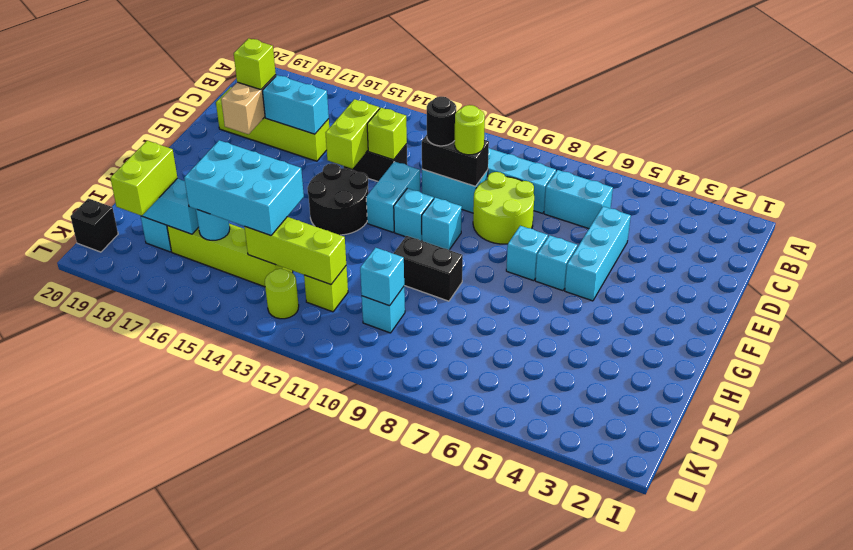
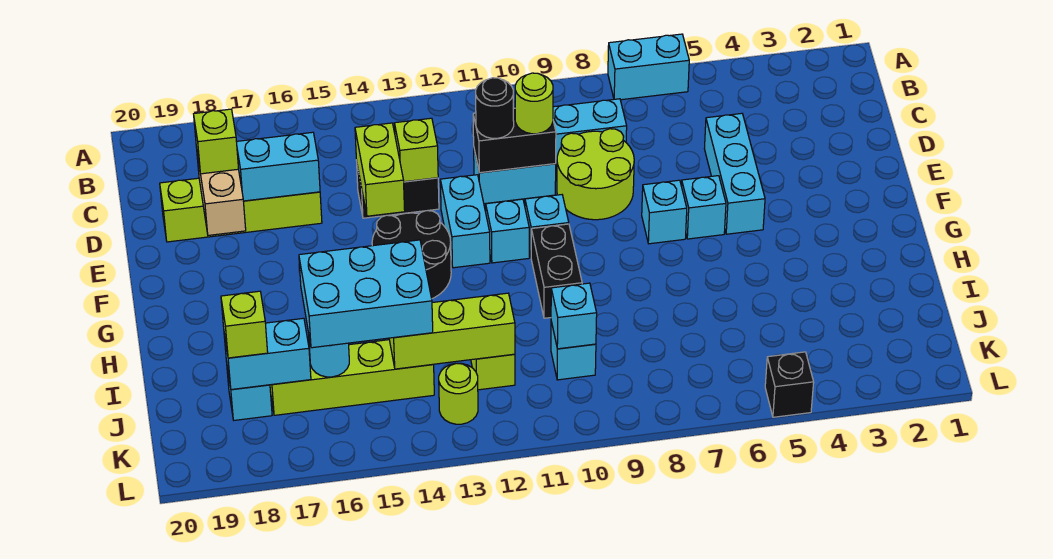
cyan brick C6:C7 level 1 -> cyan brick A6:A7 level 1
black brick H9:H10 level 1 -> black brick G10:H10 level 1
lime brick J18:K18 level 3 -> lime brick J18 level 3
black brick K20 level 1 -> black brick L5 level 1

